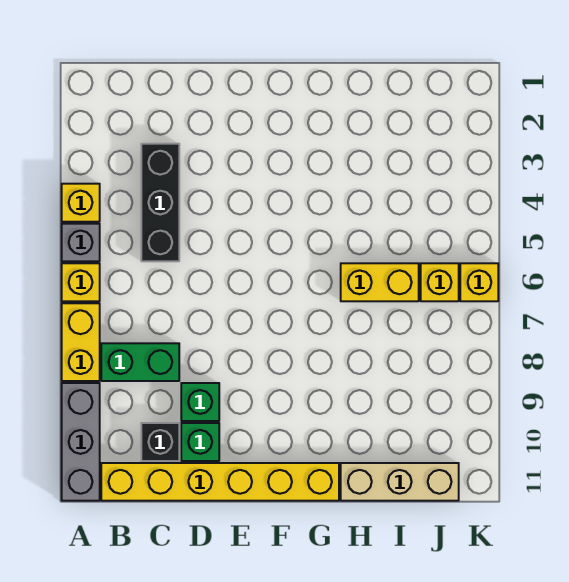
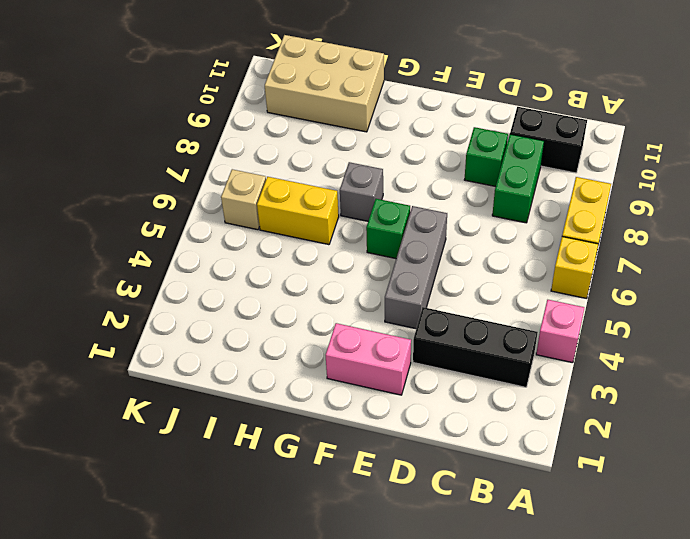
yellow brick A4 level 1 -> pink brick A4 level 1
grey brick A5 level 1 -> grey brick G7 level 1
grey brick A9:A11 level 1 -> grey brick E4:E6 level 1
green brick B8:C8 level 1 -> green brick C8:C9 level 1
yellow brick B11:G11 level 1 -> none
black brick C3:C5 level 1 -> black brick B3:D3 level 1
black brick C10 level 1 -> black brick B10:C10 level 1
green brick D10 level 1 -> green brick F6 level 1
none -> pink brick E2:F2 level 1
tan brick H11:J11 level 1 -> tan brick H10:J11 level 1
yellow brick J6 level 1 -> tan brick J6 level 1
yellow brick K6 level 1 -> none

